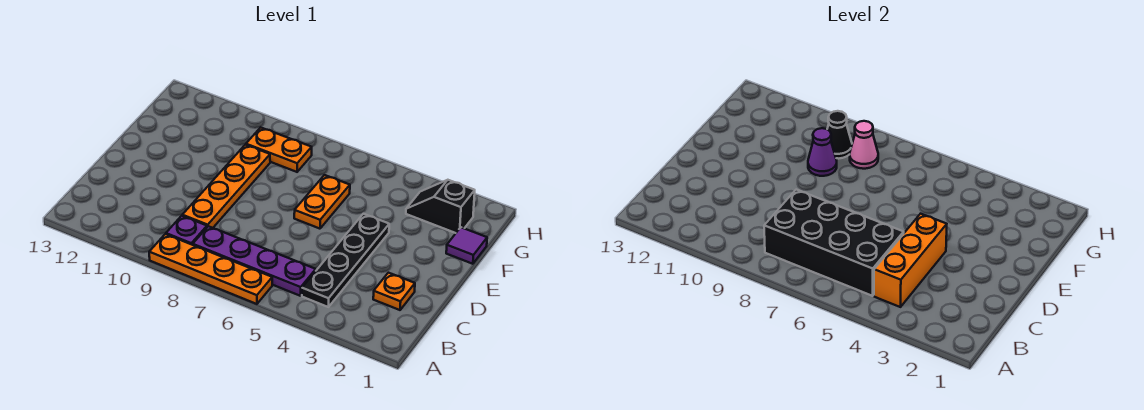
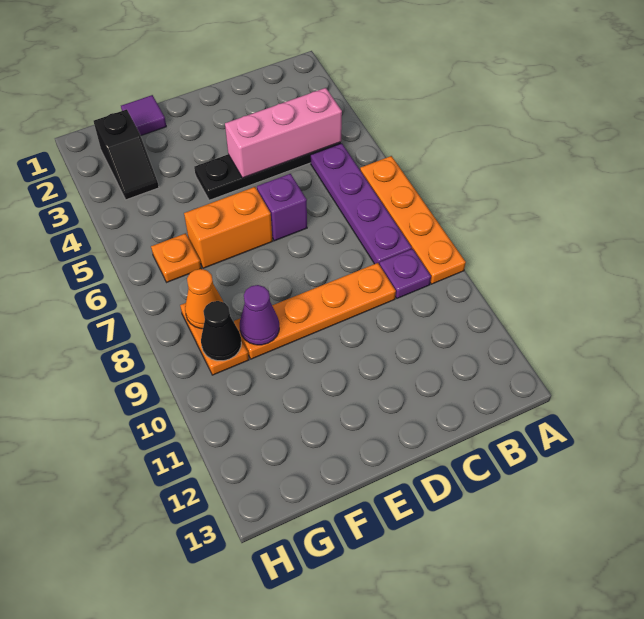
orange brick B4:D4 level 2 -> pink brick B4:D4 level 2
black brick B5:C8 level 2 -> none
orange plate C2 level 1 -> orange plate G6 level 1
none -> purple brick D6 level 1
orange plate E6:F6 level 1 -> orange brick E6:F6 level 1
pink cone G8 level 2 -> orange cone G8 level 2

